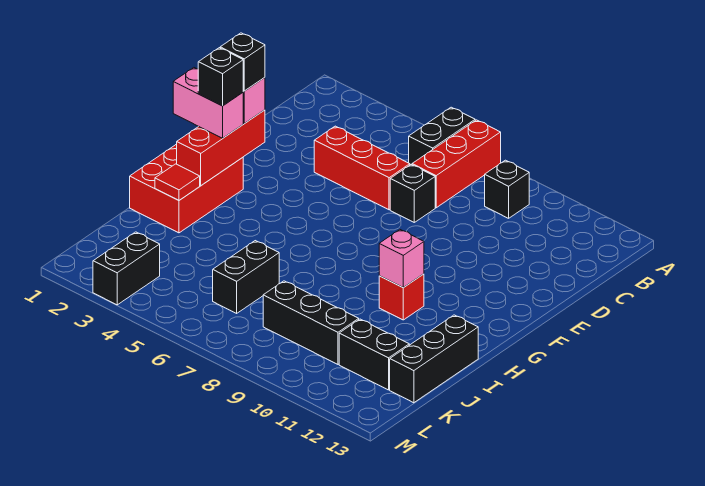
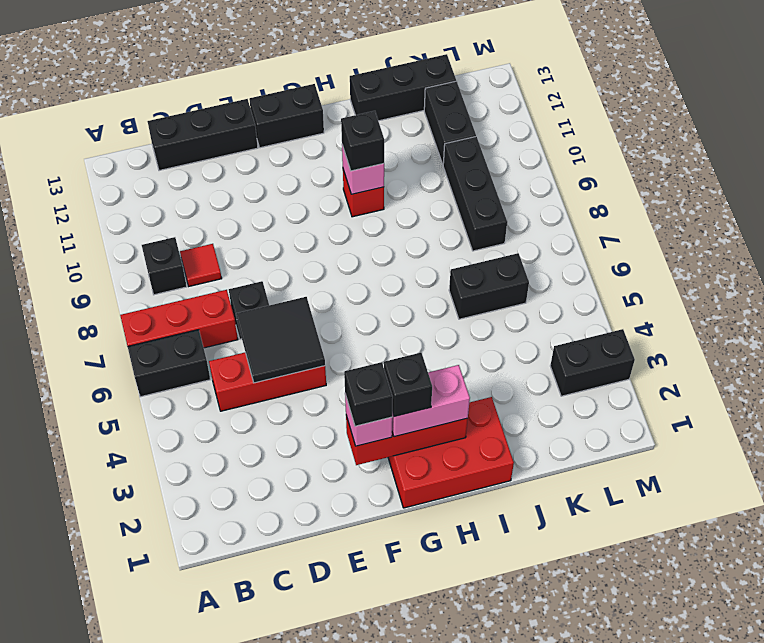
none -> black brick C13:E13 level 1
red brick D4:D6 level 1 -> red brick C5:E5 level 1
none -> black tile D5:E6 level 2
none -> black brick F13:G13 level 1
pink brick G1:G2 level 3 -> pink brick G2:H2 level 3
none -> black brick H10 level 3
red tile I2 level 2 -> red tile C9 level 1

